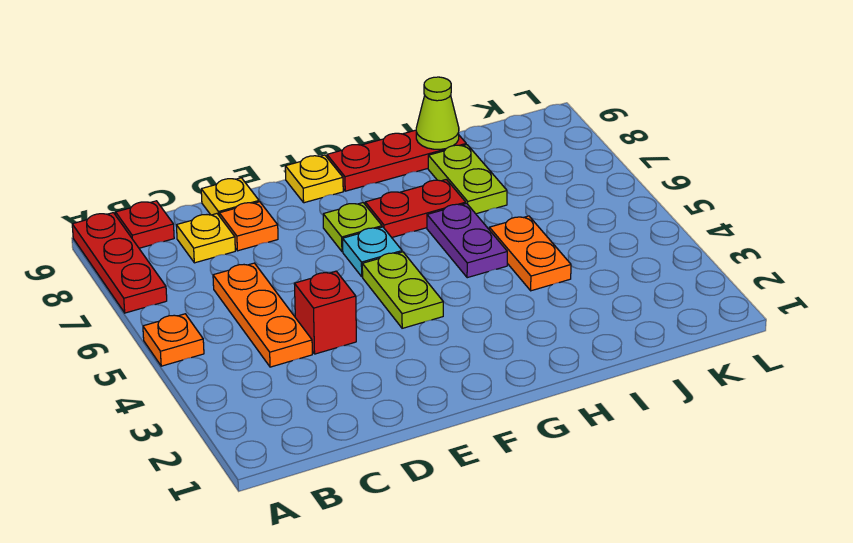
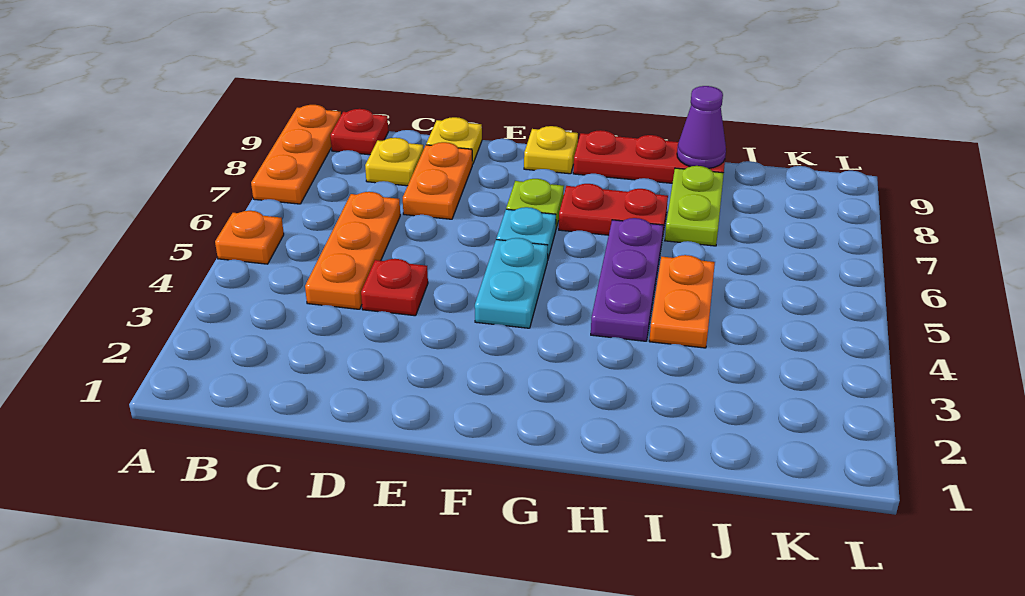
red plate A7:A9 level 1 -> orange plate A7:A9 level 1
red brick D4 level 1 -> red plate D4 level 1
orange plate D8 level 1 -> orange plate D7:D8 level 1
lime plate F4:F5 level 1 -> cyan plate F4:F5 level 1
purple plate H5:H6 level 1 -> purple plate H4:H6 level 1
lime cone I9 level 2 -> purple cone I9 level 2

